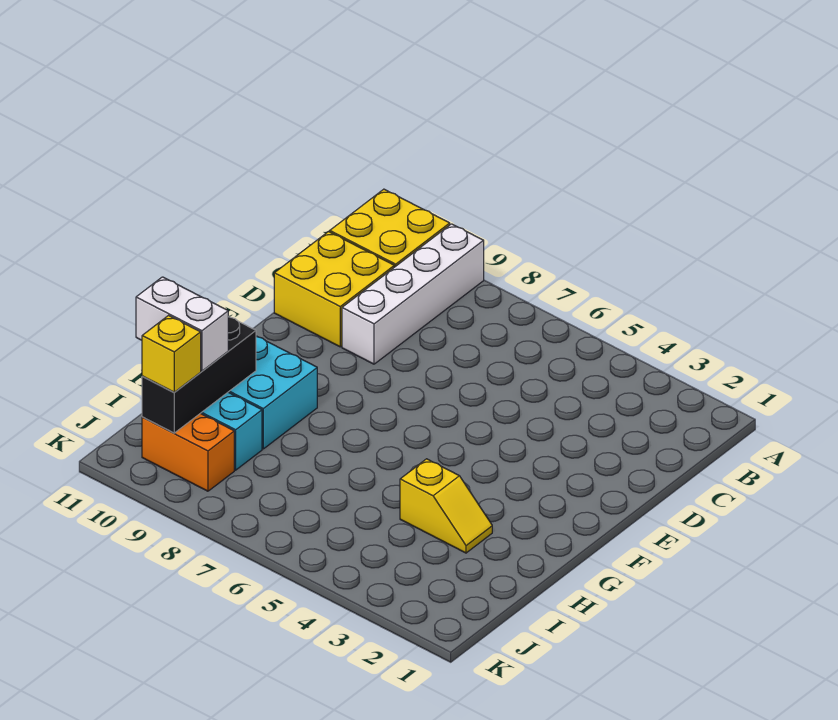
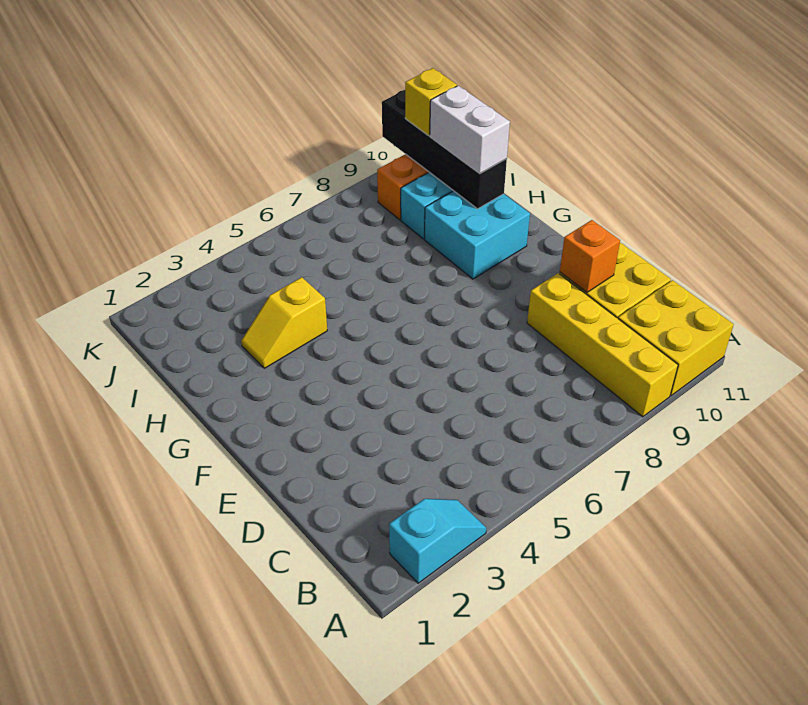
none -> cyan slope A2:A3 level 1 top 2
white brick A9:D9 level 1 -> yellow brick A9:D9 level 1
none -> orange brick D10 level 2
black brick H10:J10 level 2 -> black brick H10:K10 level 2
white brick I10:I11 level 3 -> white brick H10:I10 level 3

